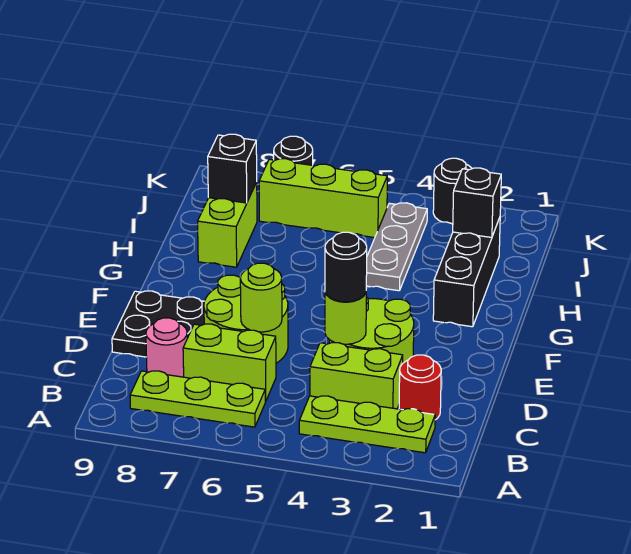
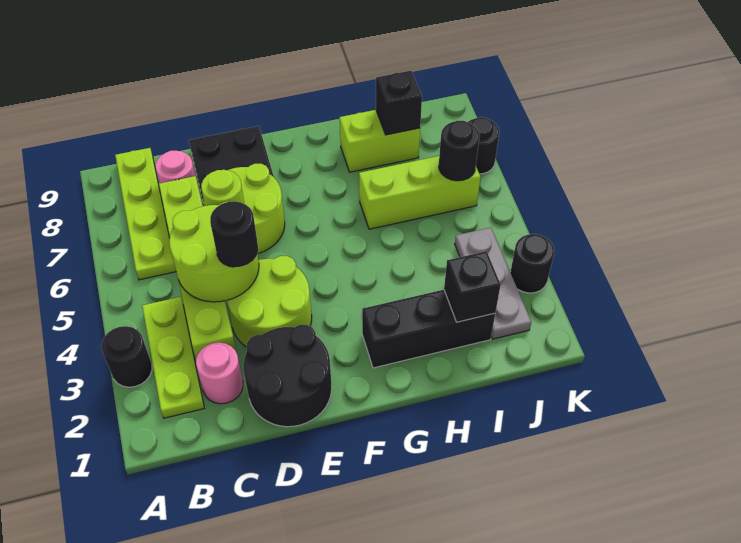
none -> black round brick A3 level 1
lime plate B6:B8 level 1 -> lime plate B6:B9 level 1
red round brick C2 level 1 -> pink round brick C2 level 1
none -> black round brick D1:E2 level 1
lime round brick D4 level 2 -> lime round brick C4:D5 level 2
grey plate H4:J4 level 1 -> grey plate J2:J4 level 1
lime brick J5:J7 level 1 -> lime brick H6:J6 level 1
none -> black round brick J6 level 2

